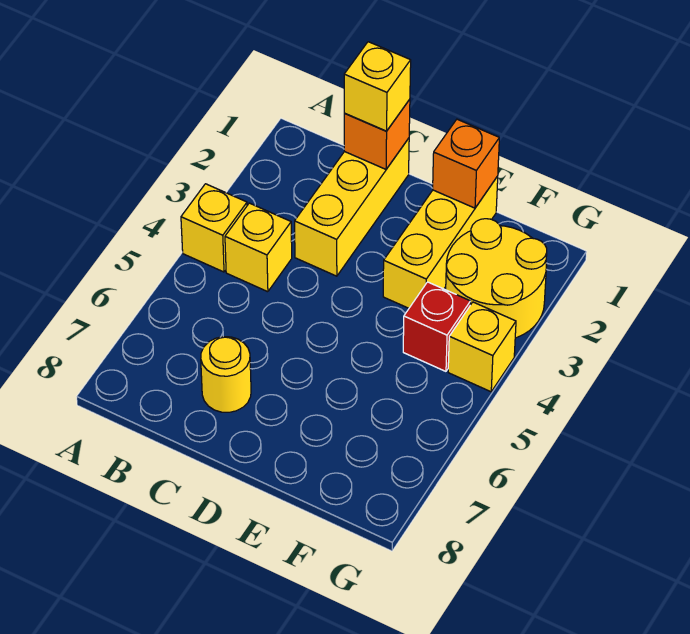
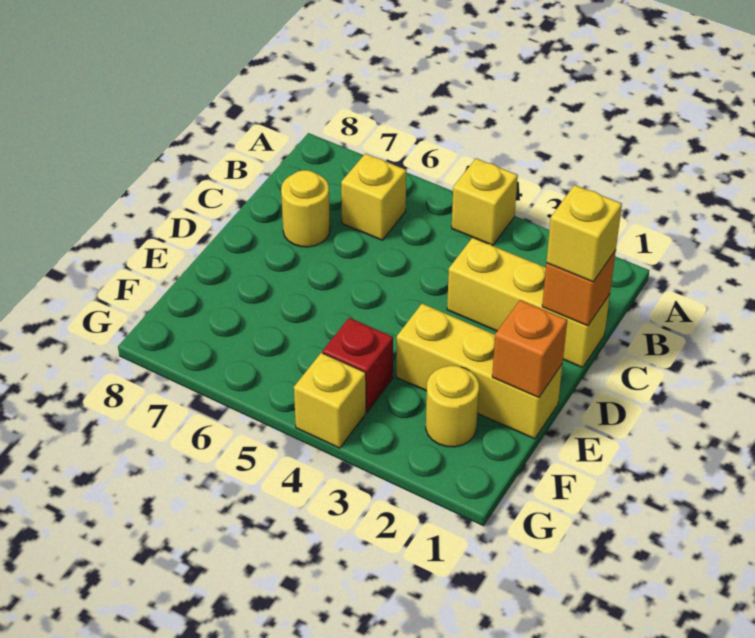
yellow brick B4 level 1 -> yellow brick B6 level 1
yellow round brick F2:G3 level 1 -> yellow round brick F2 level 1

